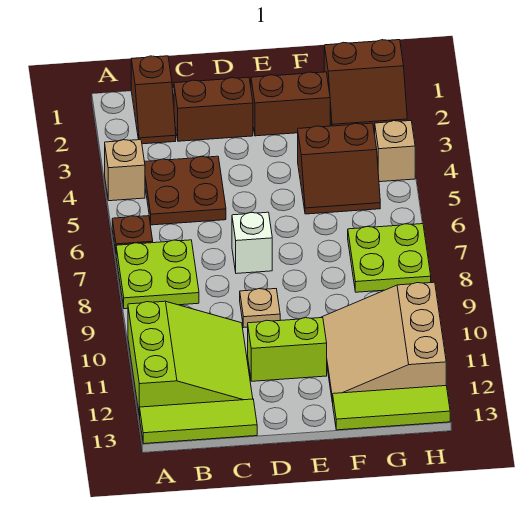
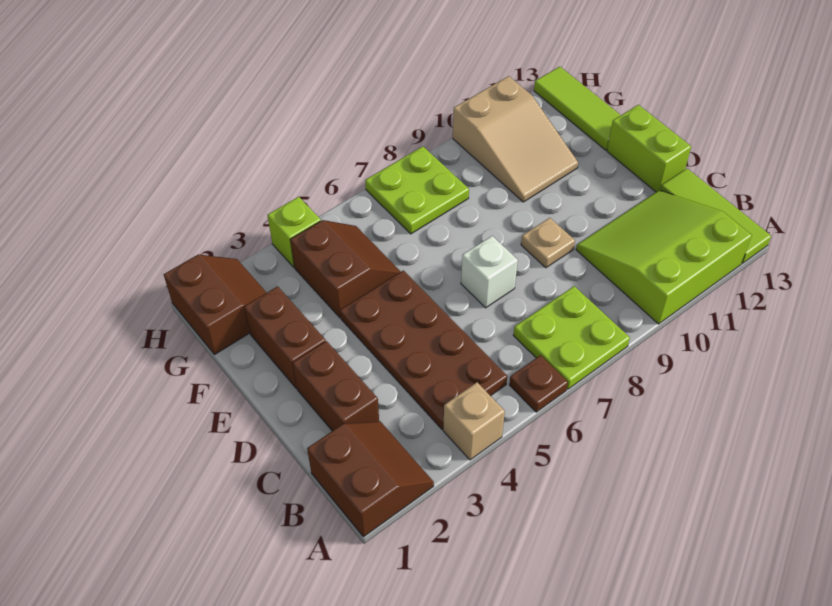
brown slope B1:B2 level 1 top 1 -> brown slope A1:B2 level 1 top 1
brown plate B4:C5 level 1 -> brown plate B4:E5 level 1
lime brick D11:E11 level 1 -> lime brick D13:E13 level 1
tan slope F10:H12 level 1 top H -> tan slope F10:H11 level 1 top H
tan brick H4 level 1 -> lime brick H4 level 1

